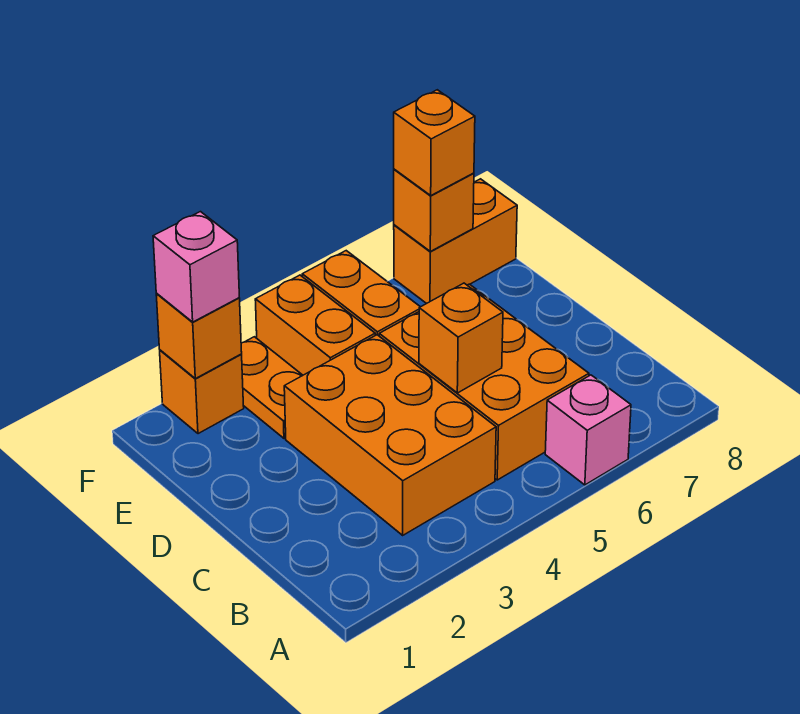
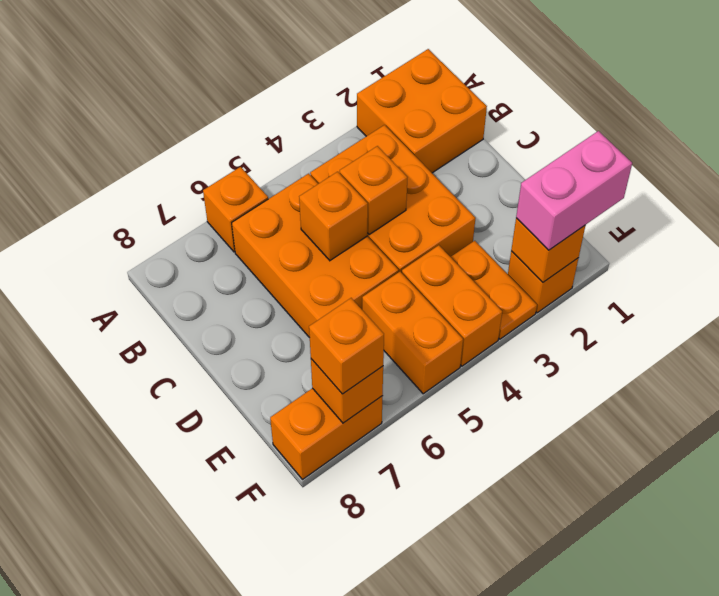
none -> orange brick A1:B2 level 1
pink brick A6 level 1 -> orange brick A6 level 1
none -> orange brick C4 level 2
pink brick F2 level 3 -> pink brick F1:F2 level 3

